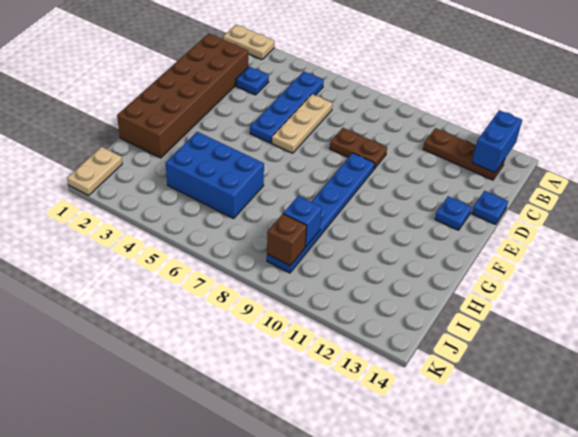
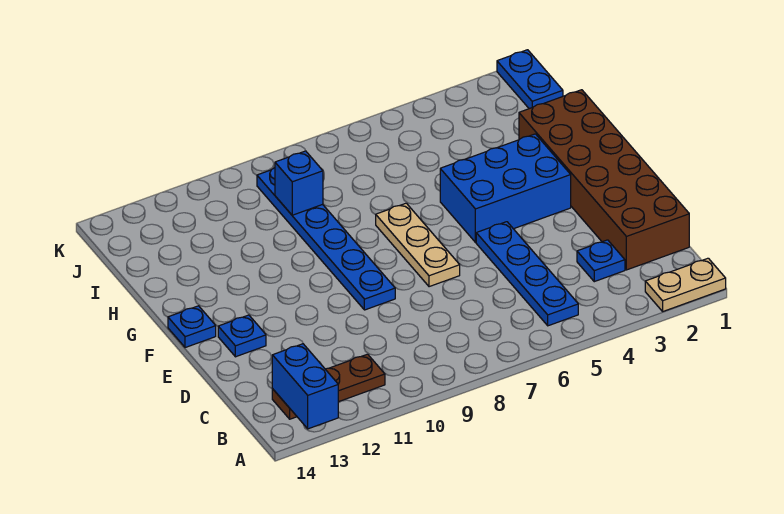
tan plate C6:E6 level 1 -> tan plate E7:G7 level 1
brown plate D8:D9 level 1 -> none
blue plate D14 level 1 -> blue plate F14 level 1
blue brick H4:I6 level 1 -> blue brick F3:G5 level 1
tan plate J1:K1 level 1 -> blue plate J1:K1 level 1
brown brick J9 level 2 -> none

